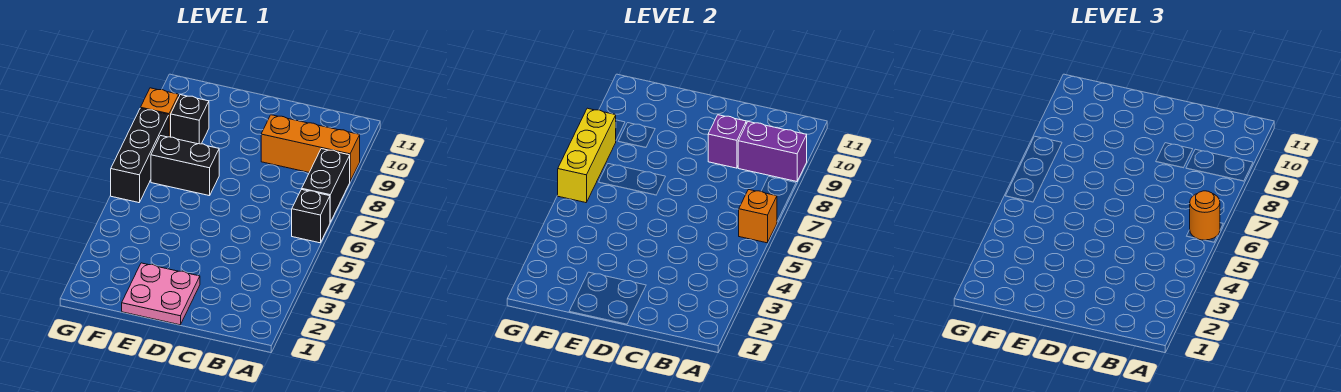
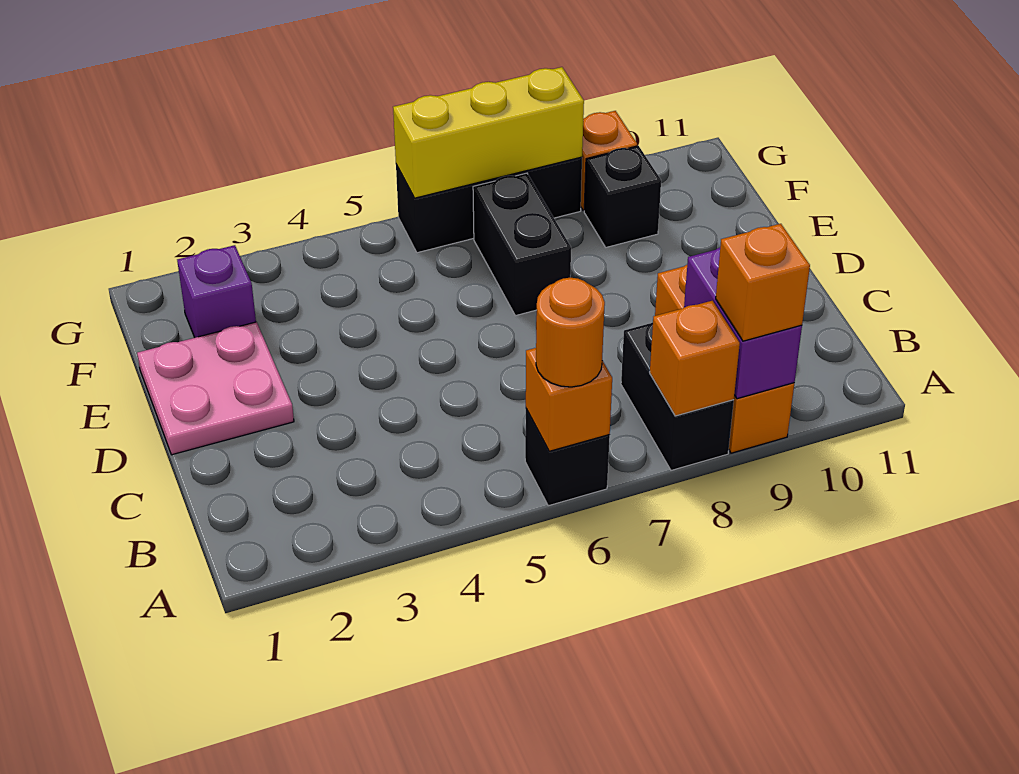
black brick A7:A8 level 1 -> black brick A8:B8 level 1
none -> orange brick A8 level 2
none -> orange brick A9 level 3
purple brick C9 level 2 -> purple brick F2 level 1

